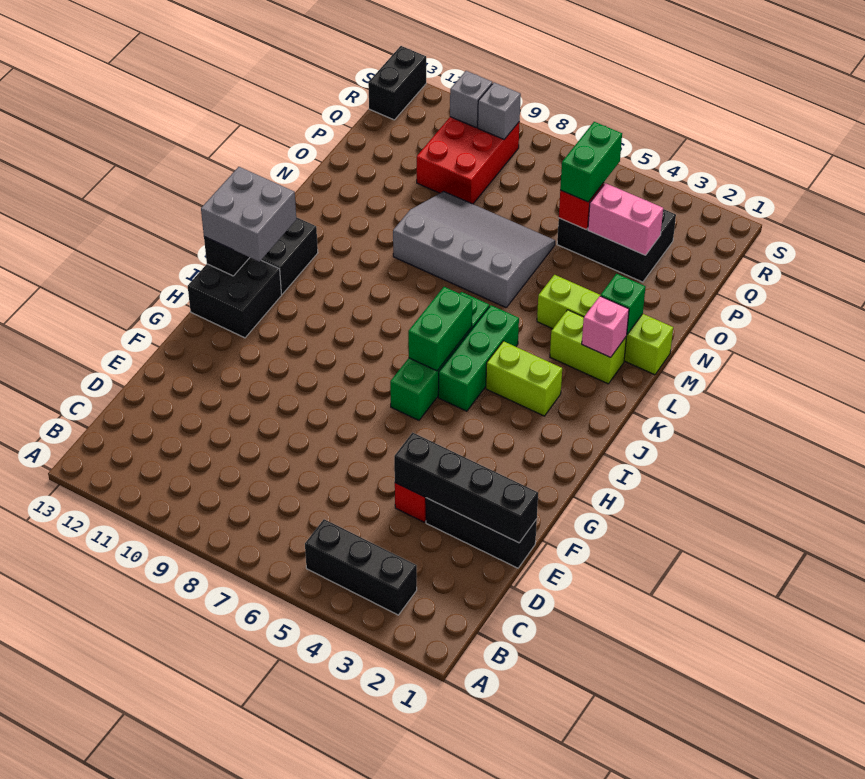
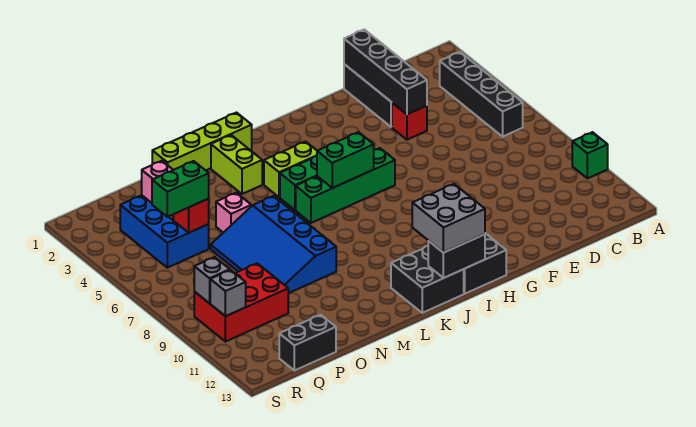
black brick B3:B5 level 1 -> black brick B3:B6 level 1
lime brick J3:J4 level 1 -> lime brick J4:K4 level 1
pink brick L2 level 2 -> pink brick N5 level 1
lime brick M1:M4 level 1 -> lime brick K1:N1 level 1
green brick M2 level 2 -> green brick A10 level 1
grey slope M6:O9 level 1 top M -> blue slope M6:O9 level 1 top M
black brick P3:Q5 level 1 -> blue brick P3:Q5 level 1
black brick R13:S13 level 1 -> black brick P13:Q13 level 1

